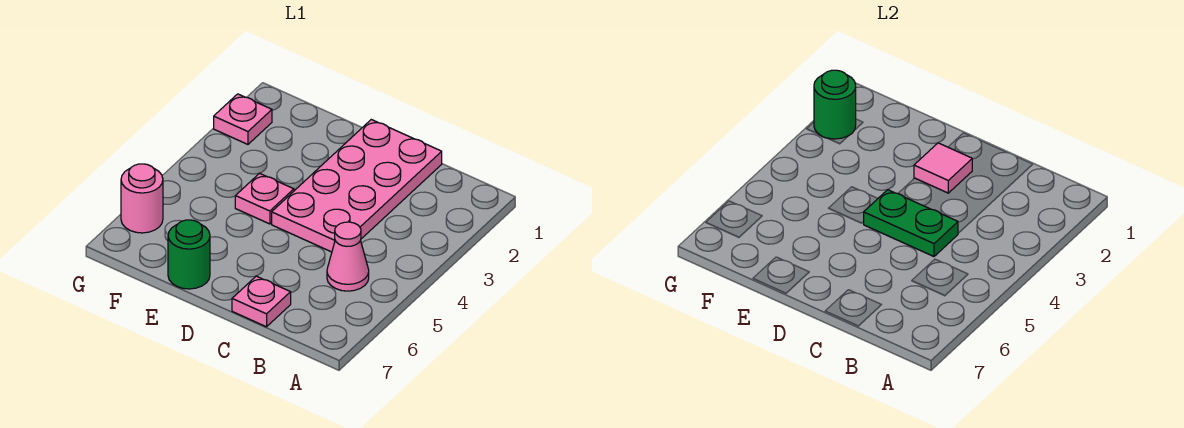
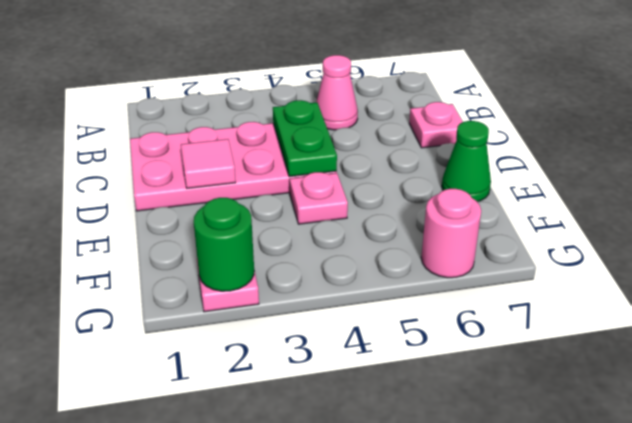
green round brick E7 level 1 -> green cone E7 level 1

